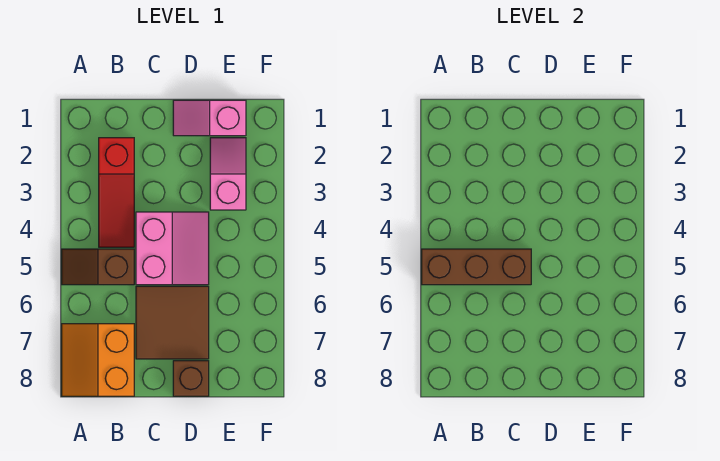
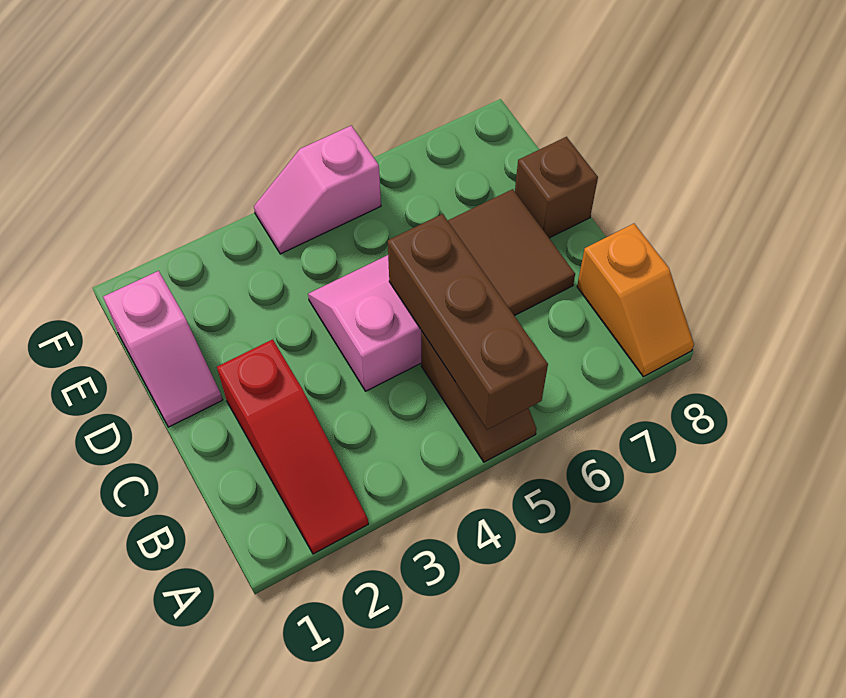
orange slope A7:B8 level 1 top B -> orange slope A8:B8 level 1 top B
red slope B2:B4 level 1 top 2 -> red slope A2:C2 level 1 top C
pink slope E2:E3 level 1 top 3 -> pink slope F4:F5 level 1 top 5

